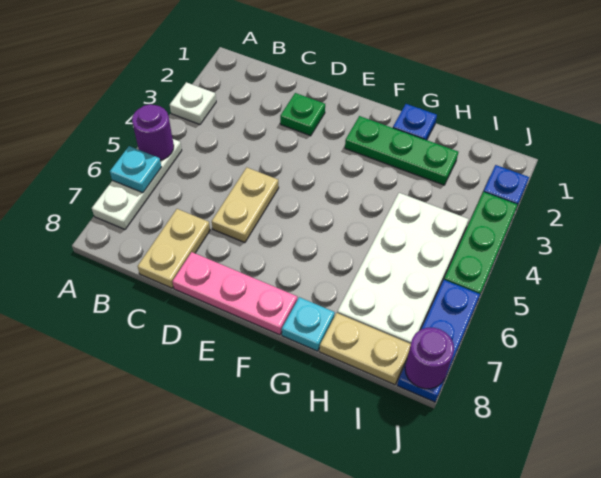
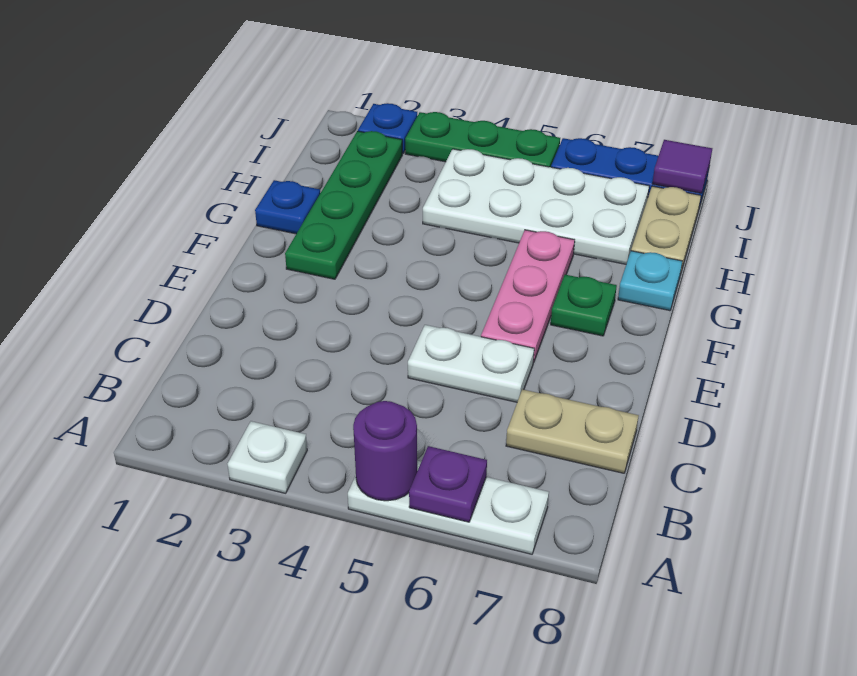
cyan plate A6 level 2 -> purple plate A6 level 2
green plate D2 level 1 -> green plate F7 level 1
tan plate D5:D6 level 1 -> white plate D5:D6 level 1
pink plate D8:F8 level 1 -> pink plate E6:G6 level 1
green plate F2:H2 level 1 -> green plate F2:I2 level 1
purple round brick J8 level 2 -> purple tile J8 level 2

